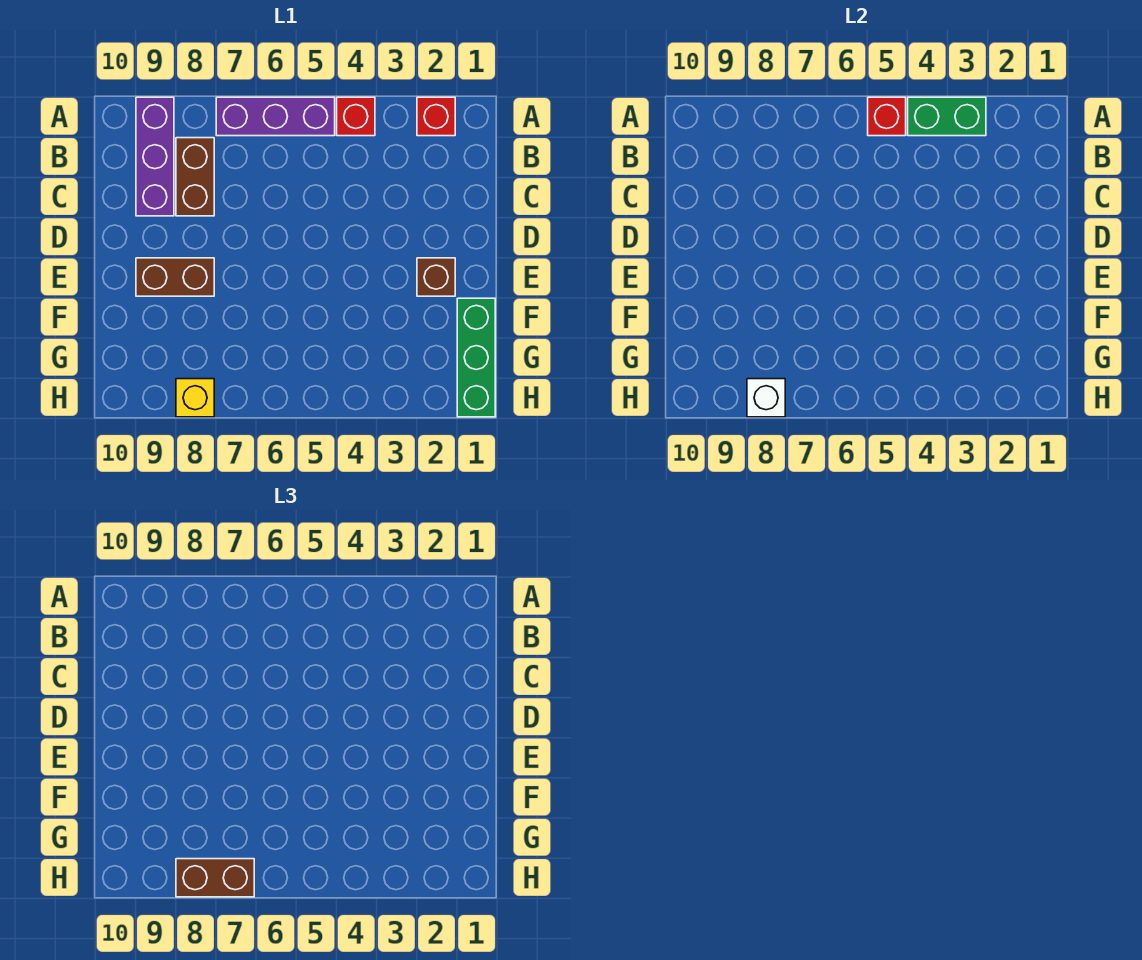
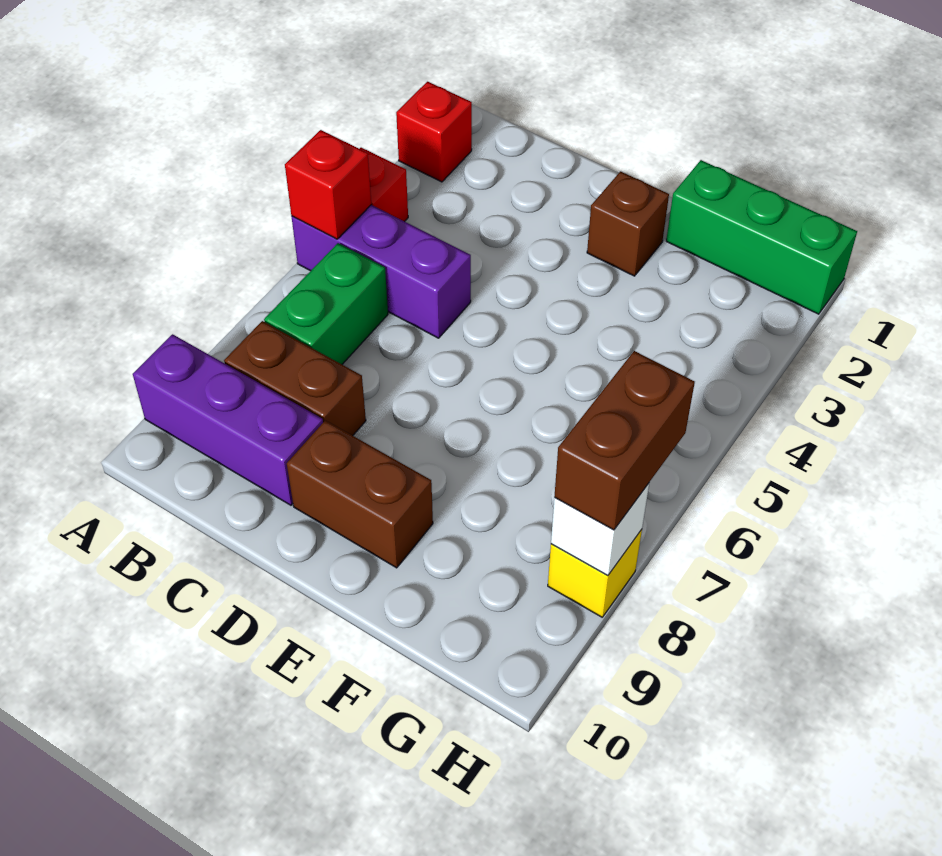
green brick A3:A4 level 2 -> green brick B6:B7 level 1
purple brick A5:A7 level 1 -> purple brick A5:C5 level 1
brown brick E8:E9 level 1 -> brown brick D9:E9 level 1

